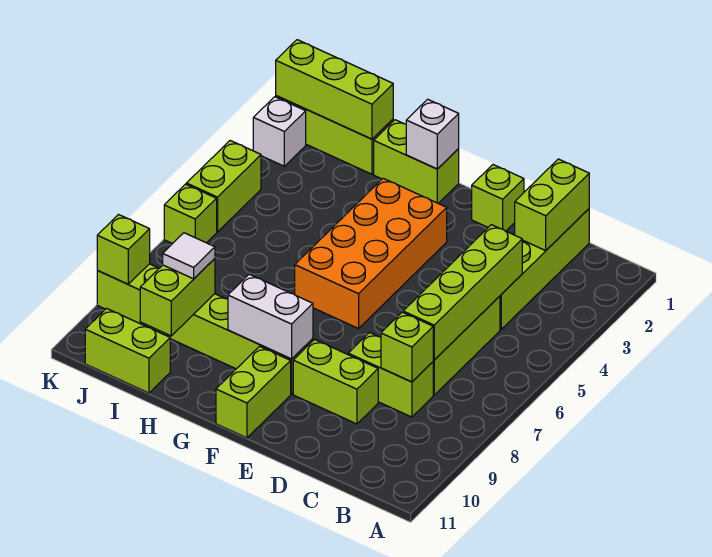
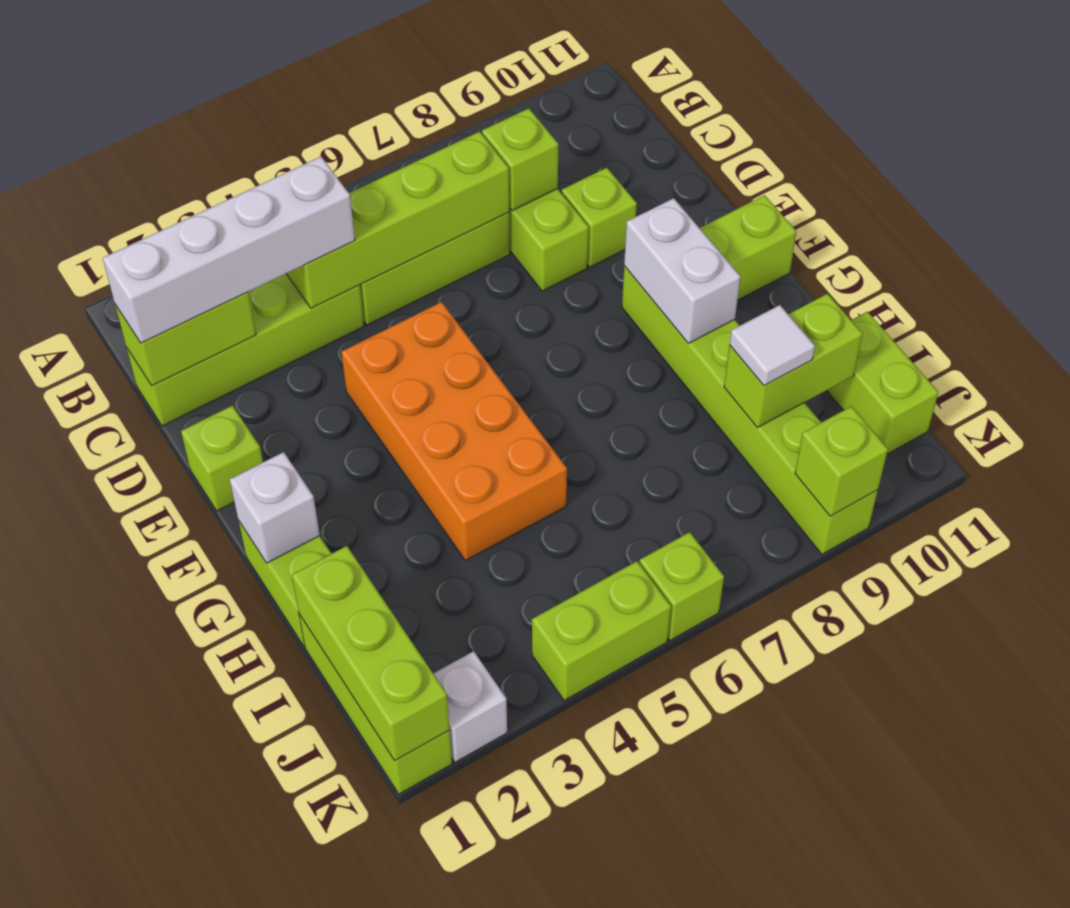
none -> white brick C1:C4 level 3
lime brick D9:E9 level 1 -> lime brick D9 level 1
orange brick F3:G6 level 1 -> orange brick E4:H5 level 1

